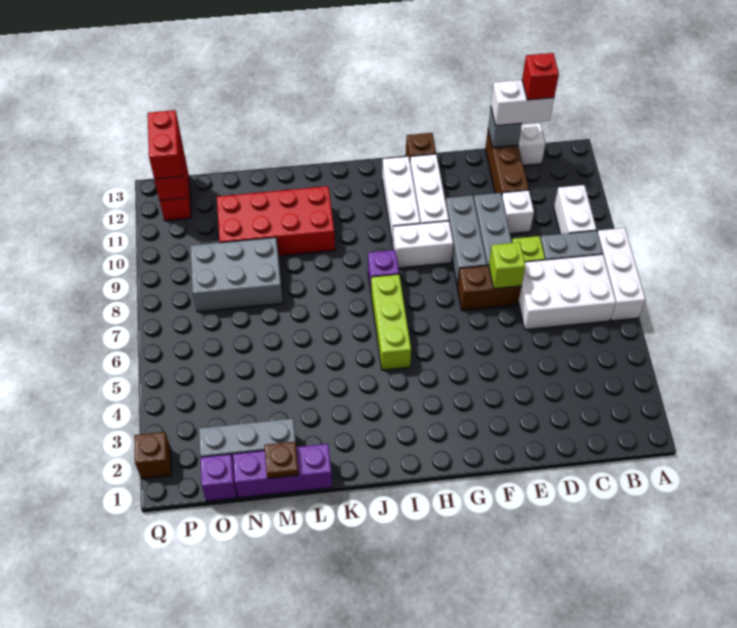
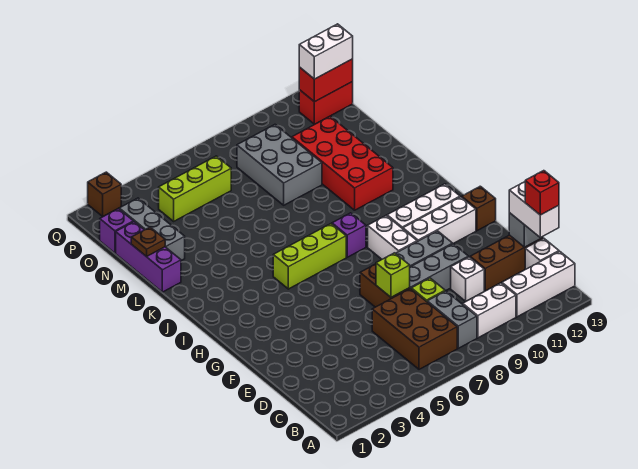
white brick A6:A8 level 1 -> white brick B11:B13 level 1
white brick B6:D7 level 1 -> brown brick B6:D7 level 1
none -> lime brick O4:O6 level 1
red brick P12:P13 level 3 -> white brick P12:P13 level 3

